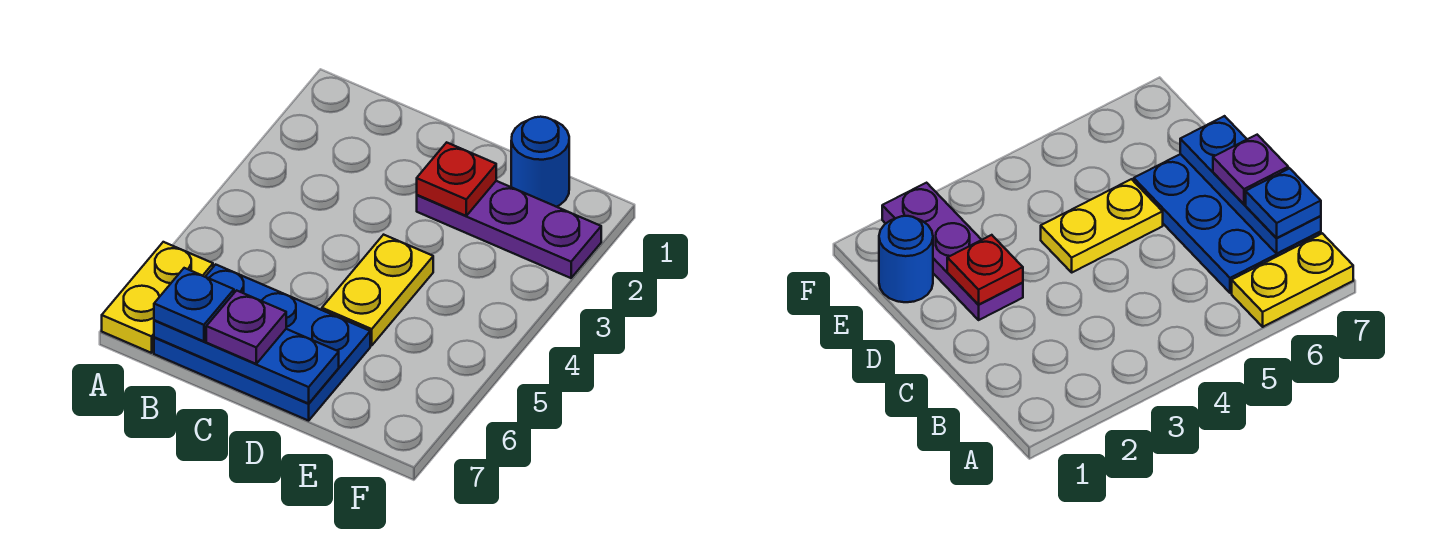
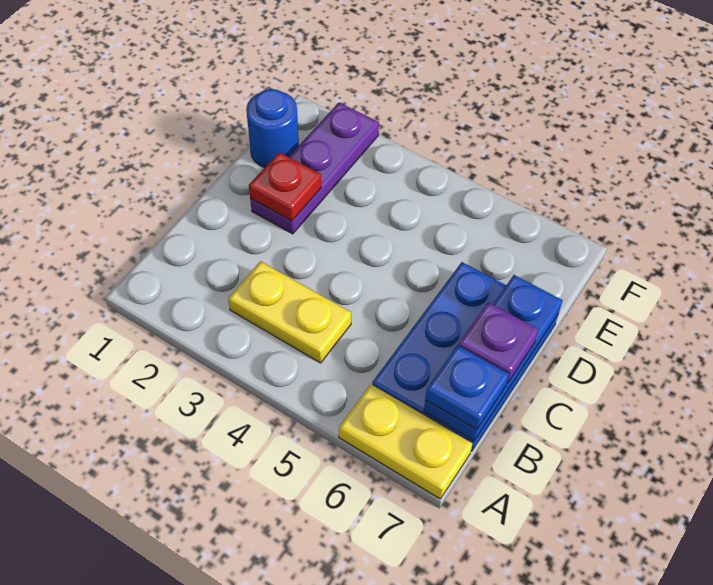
yellow plate D4:D5 level 1 -> yellow plate B3:B4 level 1

